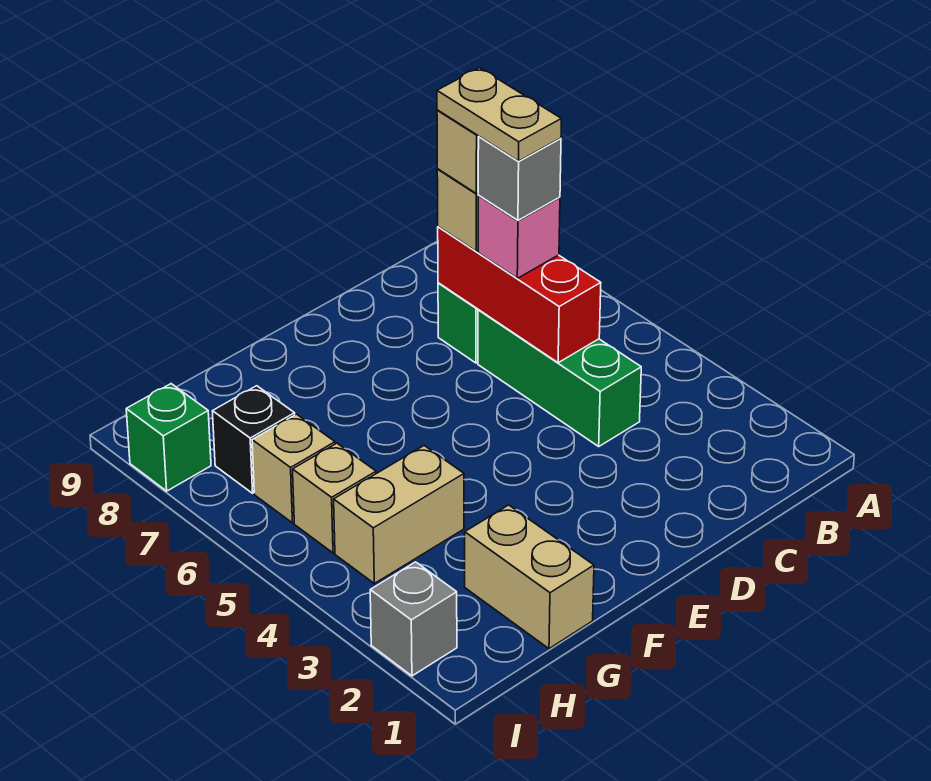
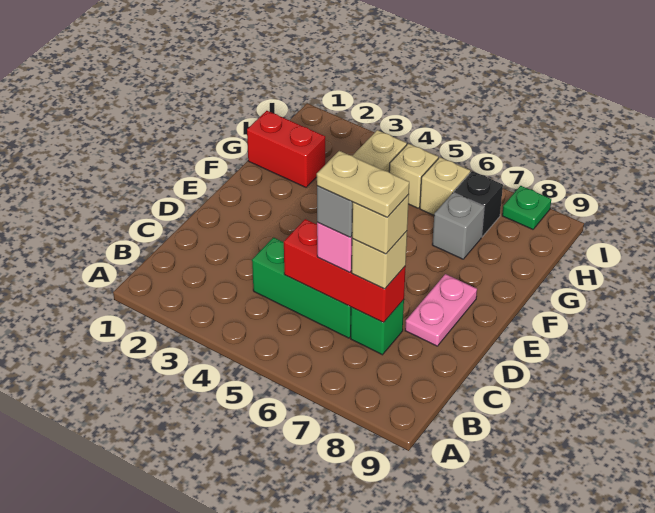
none -> pink plate D8:E8 level 1
tan brick G1:G2 level 1 -> red brick G1:G2 level 1
grey brick I2 level 1 -> grey brick G7 level 1
green brick I8 level 1 -> green plate I8 level 1

